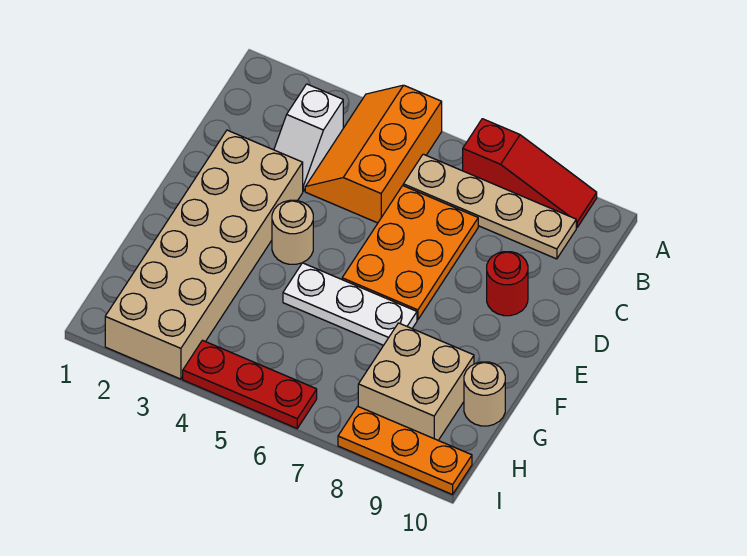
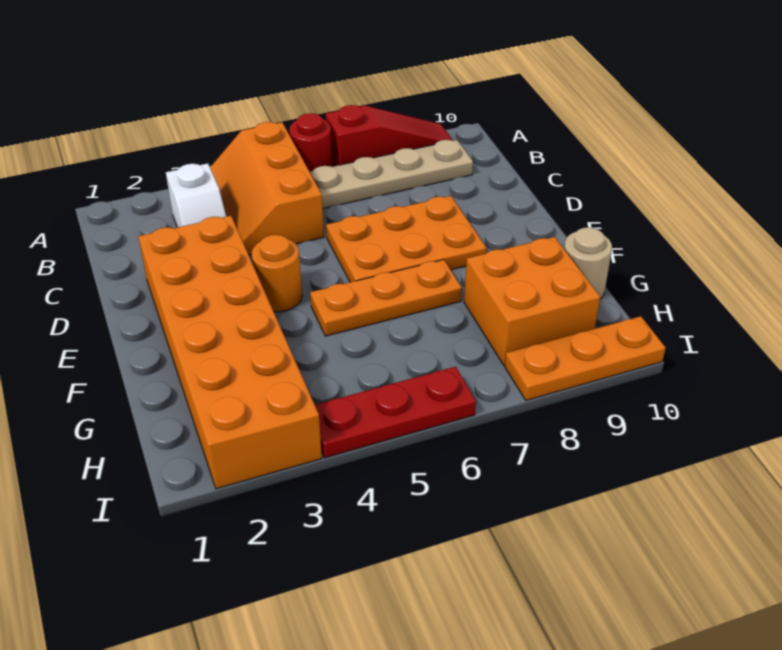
orange plate C6:E7 level 1 -> orange plate D6:E8 level 1
tan brick D2:I3 level 1 -> orange brick D2:I3 level 1
red round brick D9 level 1 -> red round brick A6 level 1
tan round brick E4 level 1 -> orange round brick E4 level 1
white plate F5:F7 level 1 -> orange plate F5:F7 level 1
tan brick G8:H9 level 1 -> orange brick G8:H9 level 1

